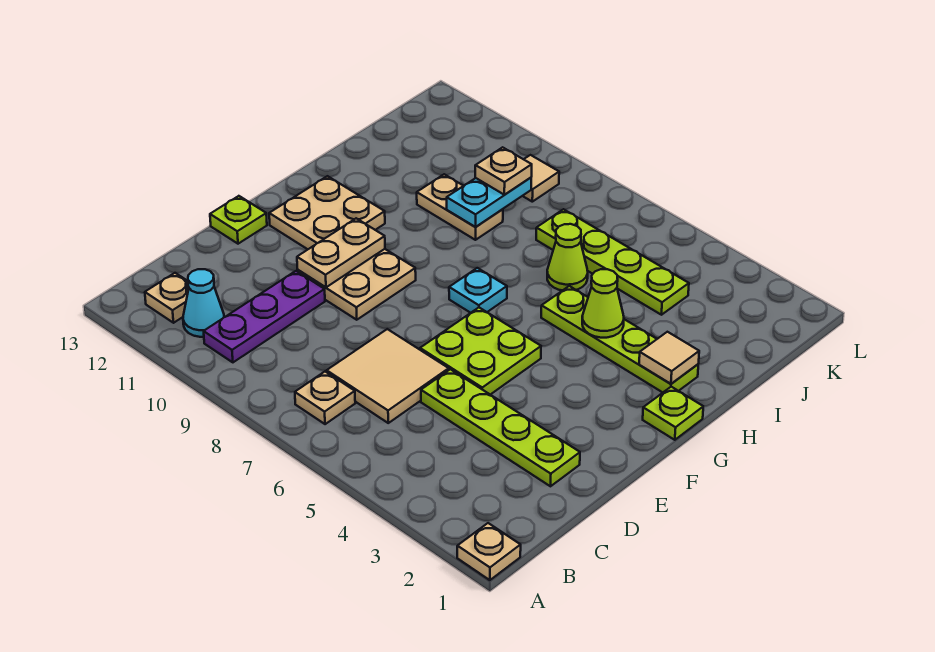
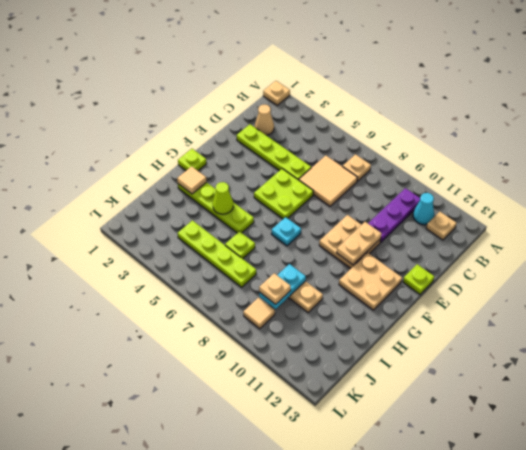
none -> tan cone C2 level 1
lime cone I6 level 1 -> lime plate I6 level 1

